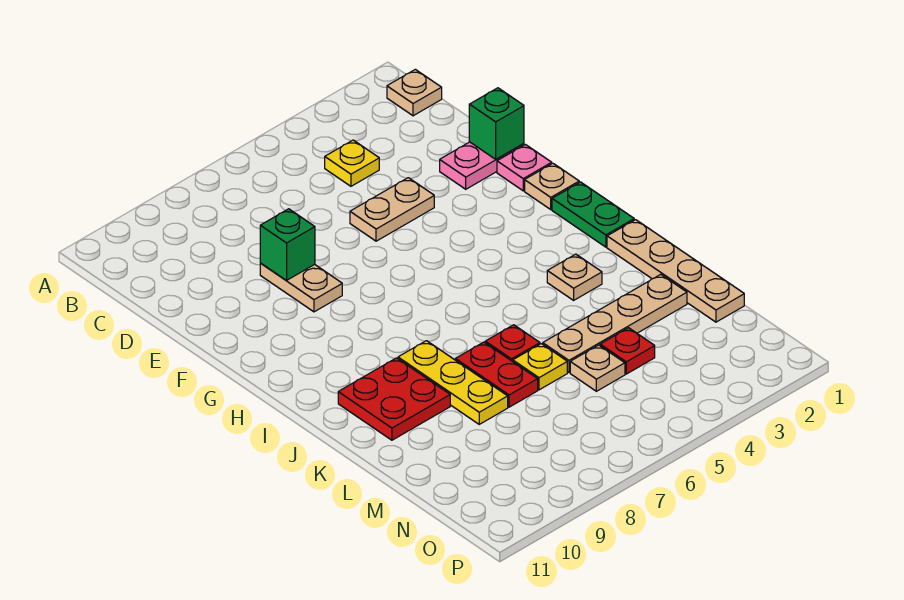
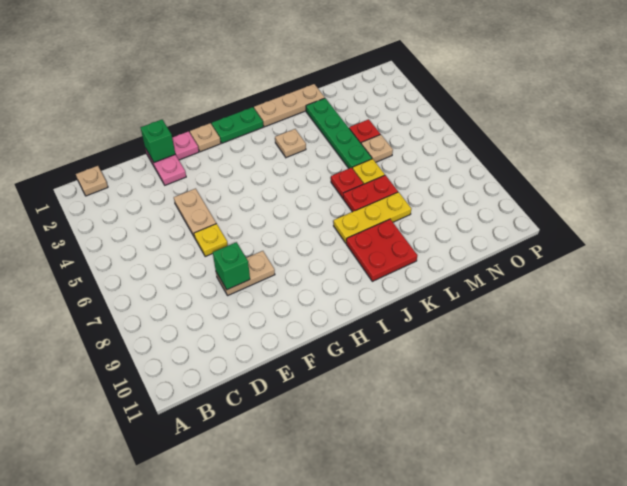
yellow plate C4 level 1 -> yellow plate E6 level 1
tan plate J1:M1 level 1 -> tan plate J1:L1 level 1
tan plate L2:L5 level 1 -> green plate L2:L5 level 1

